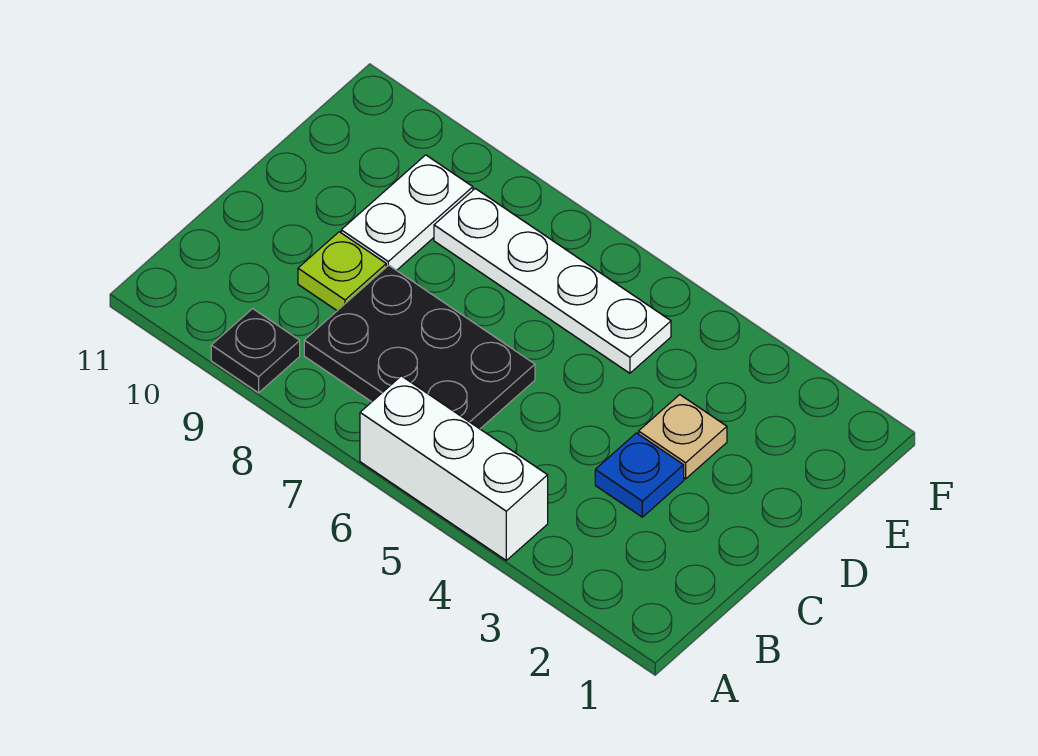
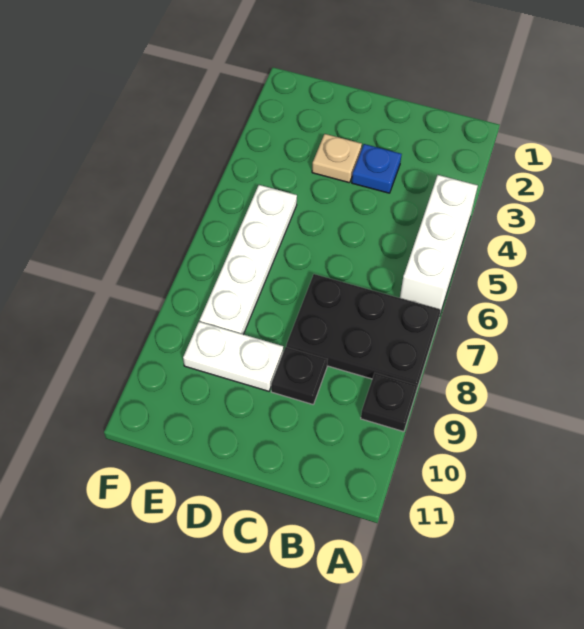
black plate B6:C8 level 1 -> black plate A7:C8 level 1
lime plate C9 level 1 -> black plate C9 level 1

